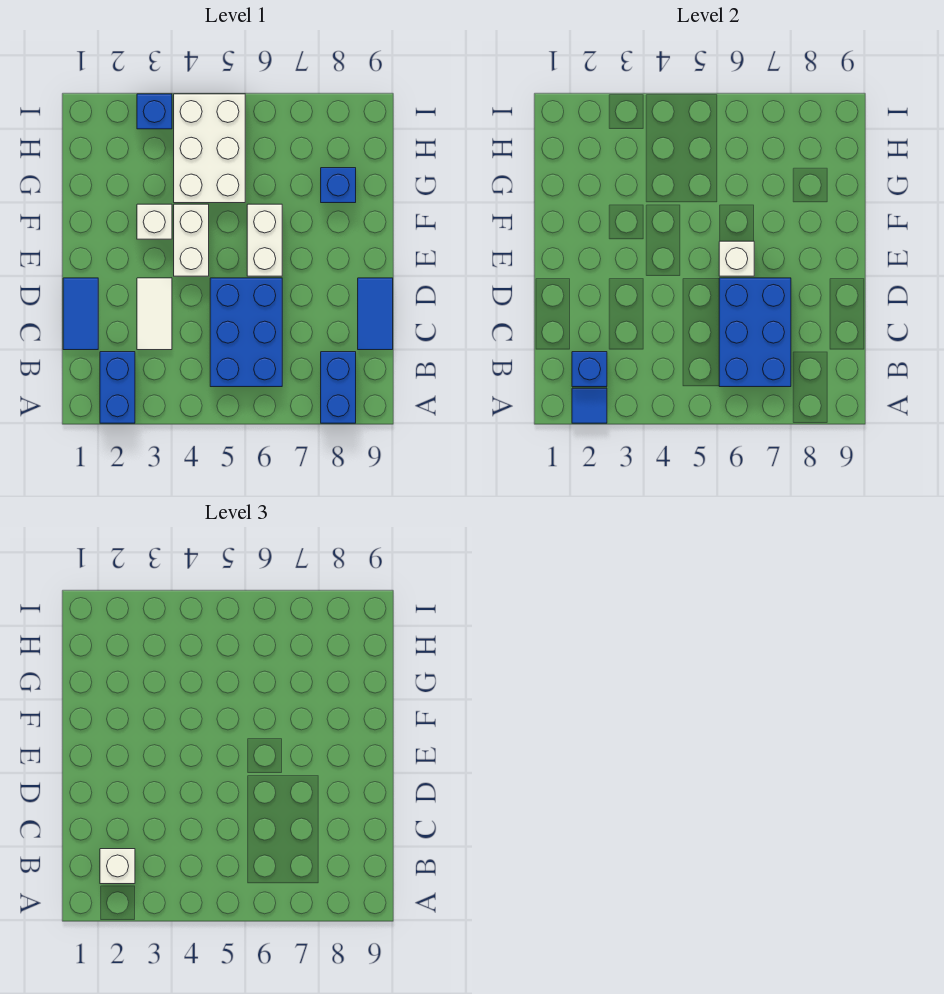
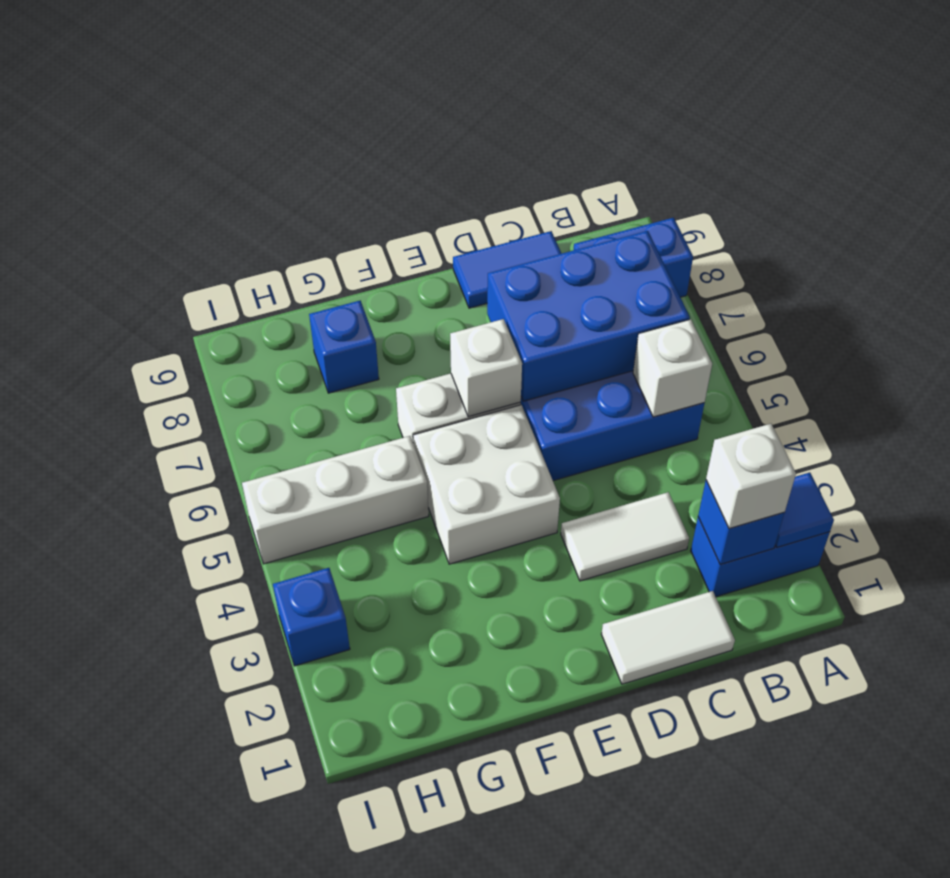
blue tile C1:D1 level 1 -> white tile C1:D1 level 1
white brick E4:F4 level 1 -> white brick E4:F5 level 1
white brick F3 level 1 -> white brick B5 level 2
white brick G4:I5 level 1 -> white brick G5:I5 level 1

